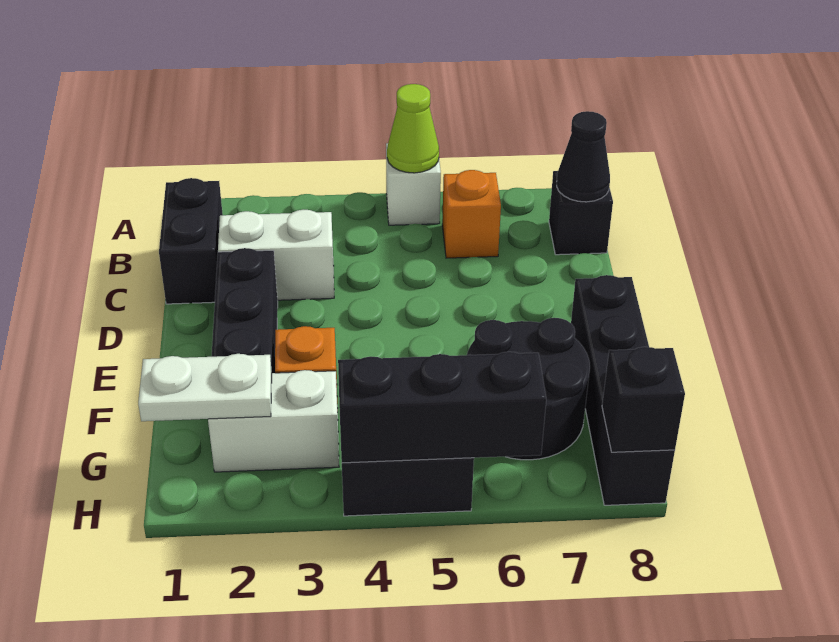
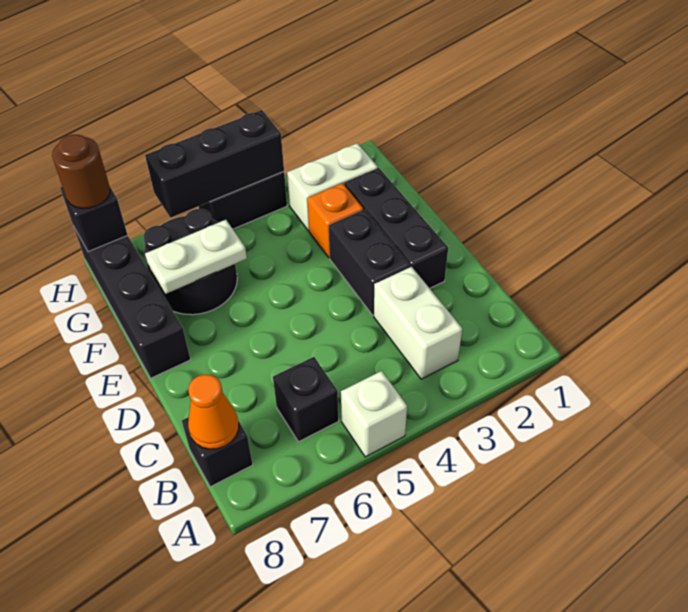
lime cone A5 level 2 -> none
black brick B1:C1 level 1 -> black brick D3:E3 level 1
orange brick B6 level 1 -> black brick B6 level 1
black cone B8 level 2 -> orange cone B8 level 2
white brick C2:C3 level 1 -> white brick B3:C3 level 1
white plate G1:G2 level 2 -> white plate F6:F7 level 2
none -> brown round brick H8 level 3

